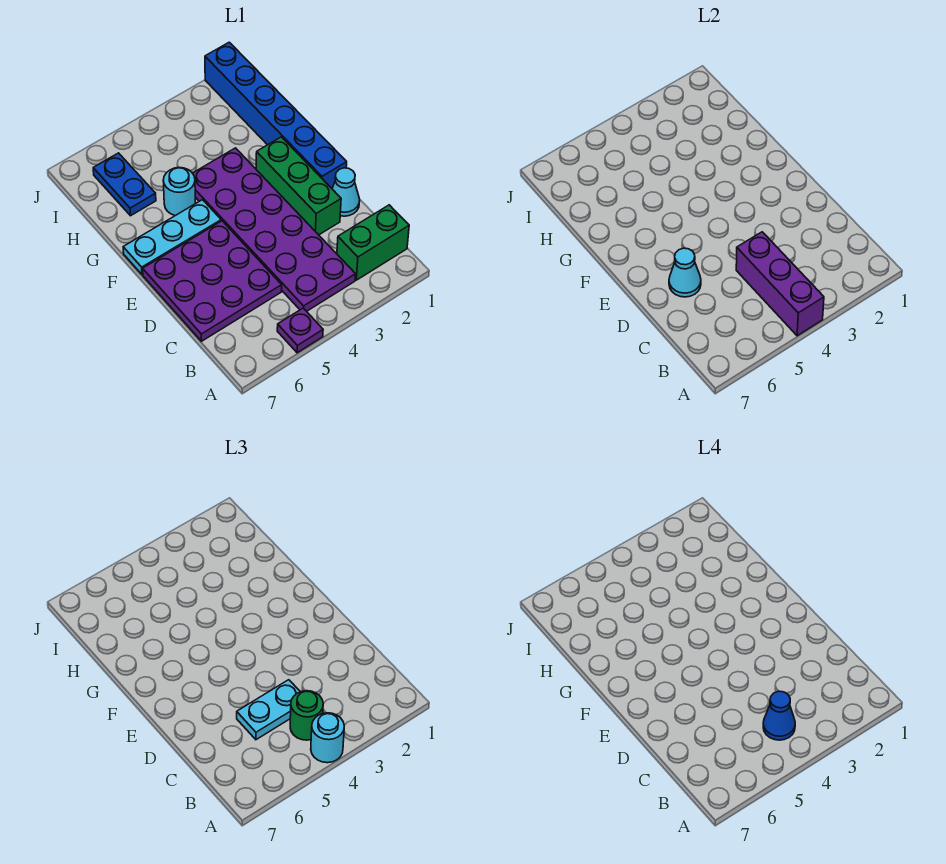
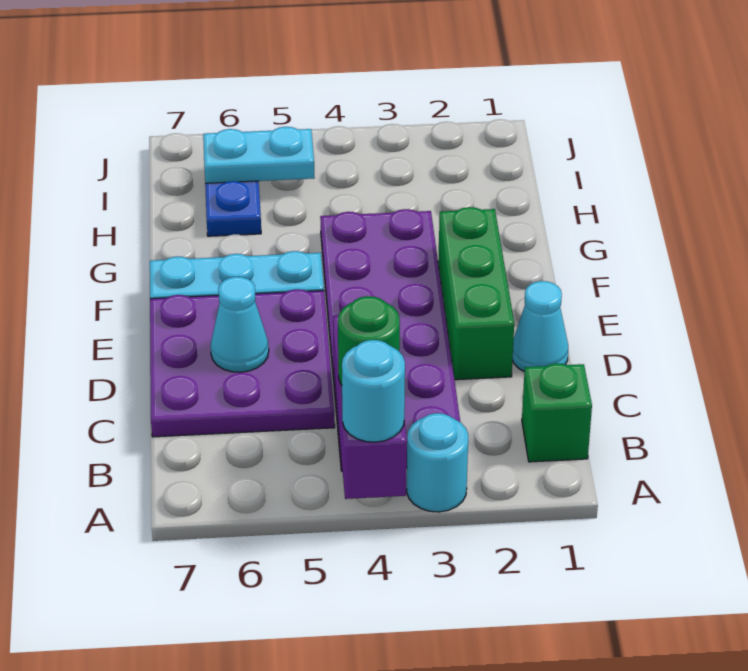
purple plate A5 level 1 -> none
green brick B1:B2 level 1 -> green brick B1 level 1
blue cone B4 level 4 -> none
cyan plate C4:C5 level 3 -> cyan plate I5:I6 level 2
blue brick E1:J1 level 1 -> none
cyan round brick G5 level 1 -> cyan round brick A3 level 1

